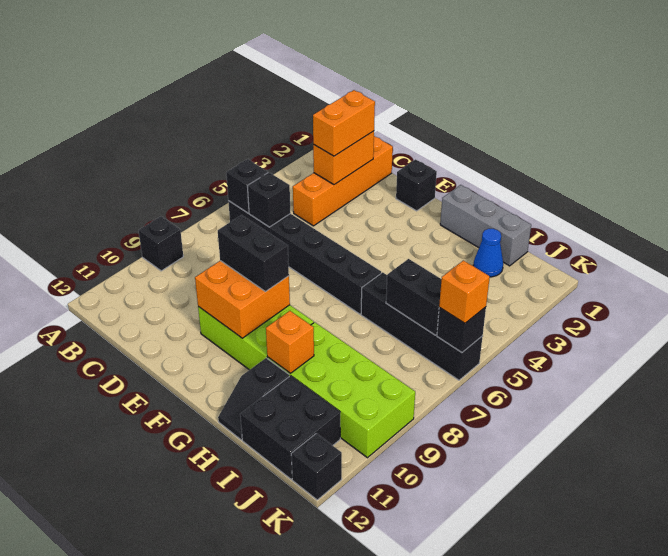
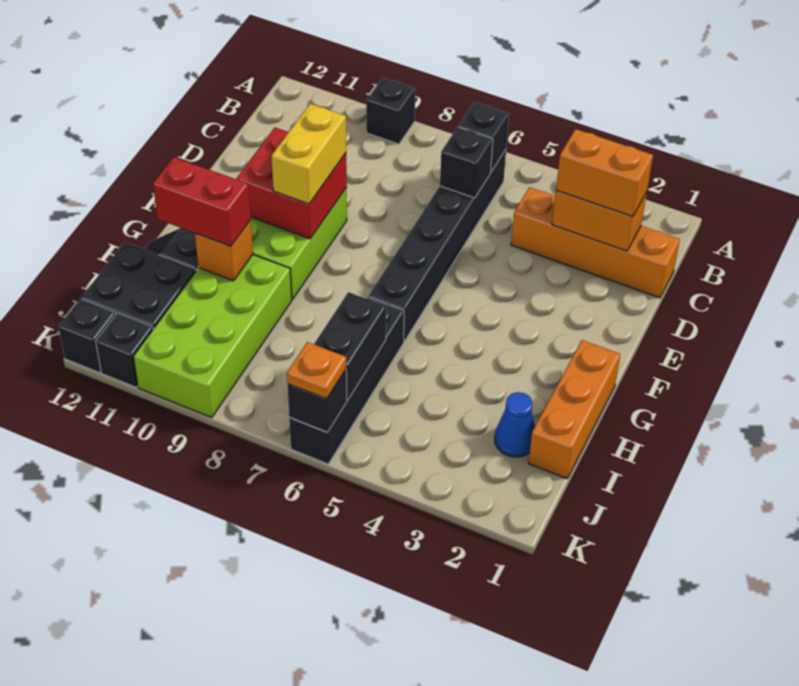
black brick E1 level 1 -> black brick K11 level 1
orange brick E9:F10 level 2 -> red brick E9:F10 level 2
black brick E9:F9 level 3 -> yellow brick E9:F9 level 3
grey brick G1:I1 level 1 -> orange brick G1:I1 level 1
none -> red brick H10:H11 level 3
orange brick K6 level 3 -> orange plate K6 level 3

